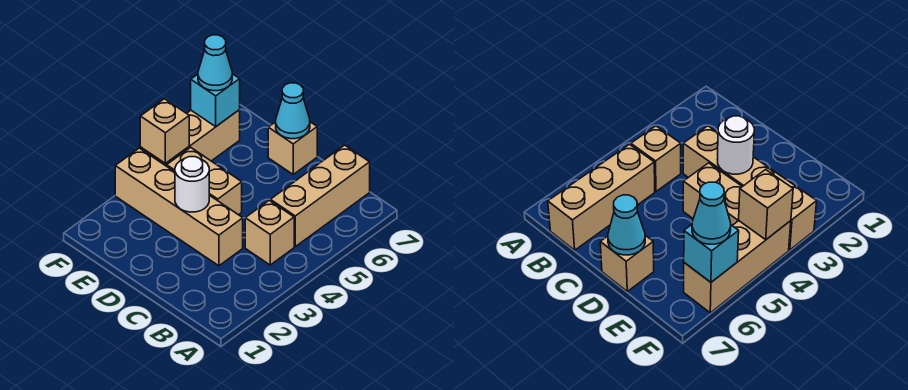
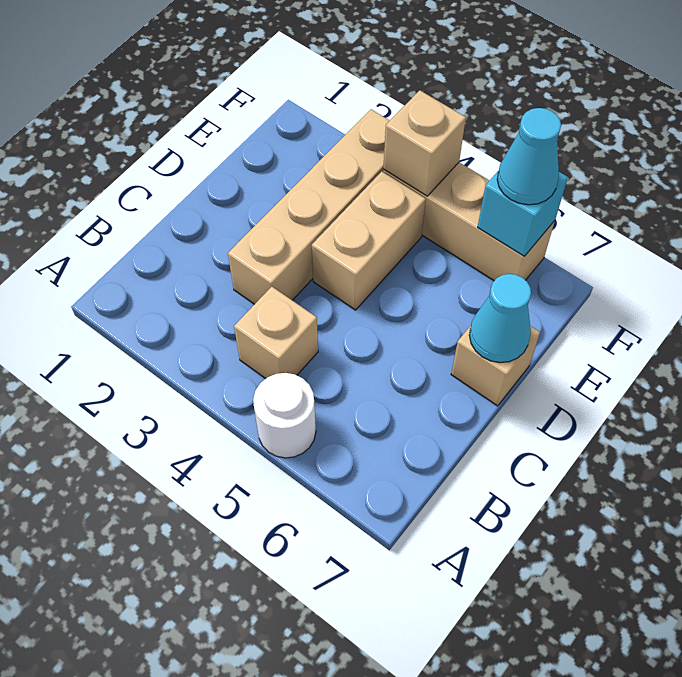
tan brick B5:B7 level 1 -> none
white round brick D3 level 2 -> white round brick A5 level 1

